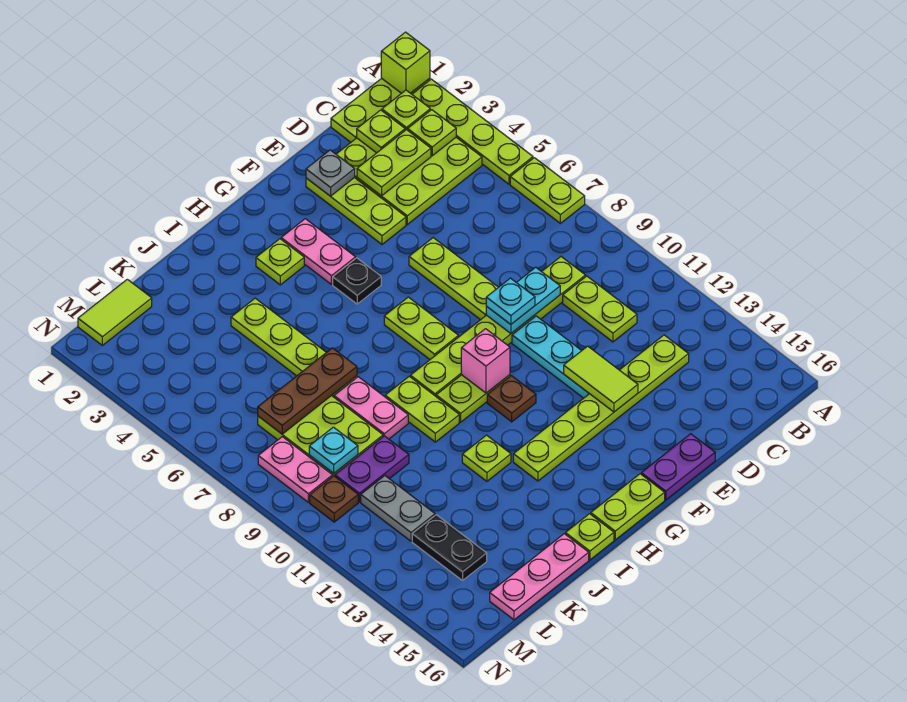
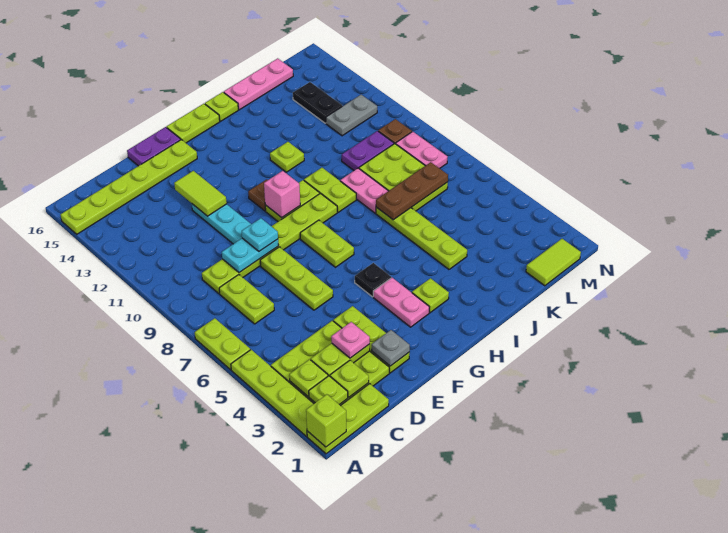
lime plate C10:C11 level 1 -> lime plate C7:C8 level 1
lime plate C13:H13 level 1 -> lime plate A15:F15 level 1
none -> pink plate D3 level 3
cyan plate L9 level 2 -> none
grey plate L11:L12 level 1 -> grey plate L12:M12 level 1

